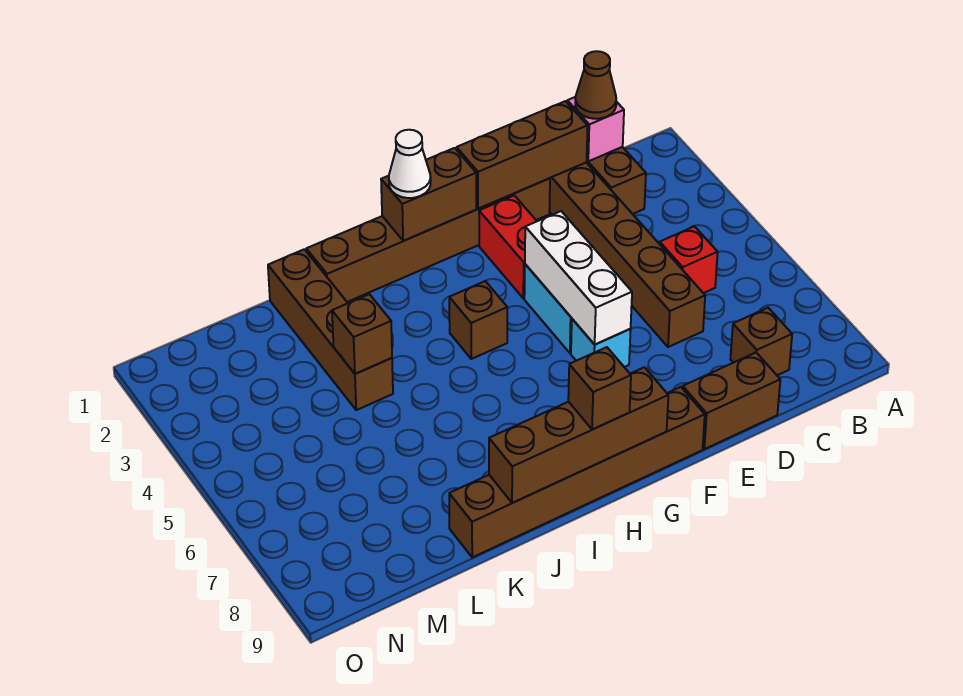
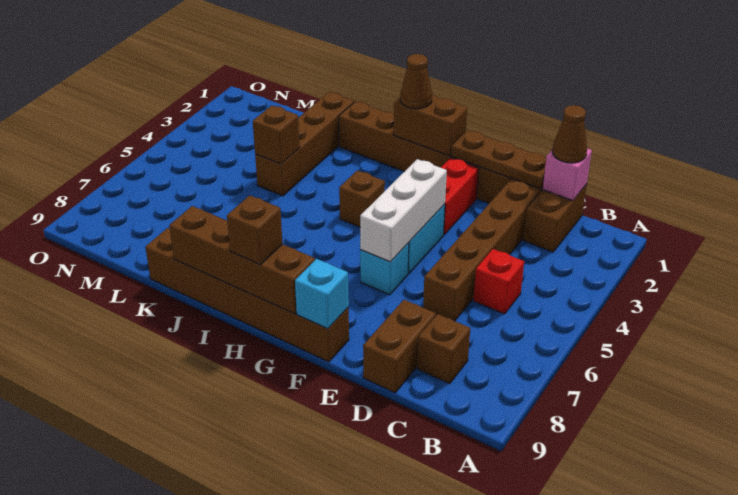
brown brick D1:F1 level 2 -> brown plate D1:F1 level 2
brown brick D9:E9 level 1 -> brown brick D8:D9 level 1
none -> cyan brick F9 level 2
white cone H1 level 3 -> brown cone H1 level 3

